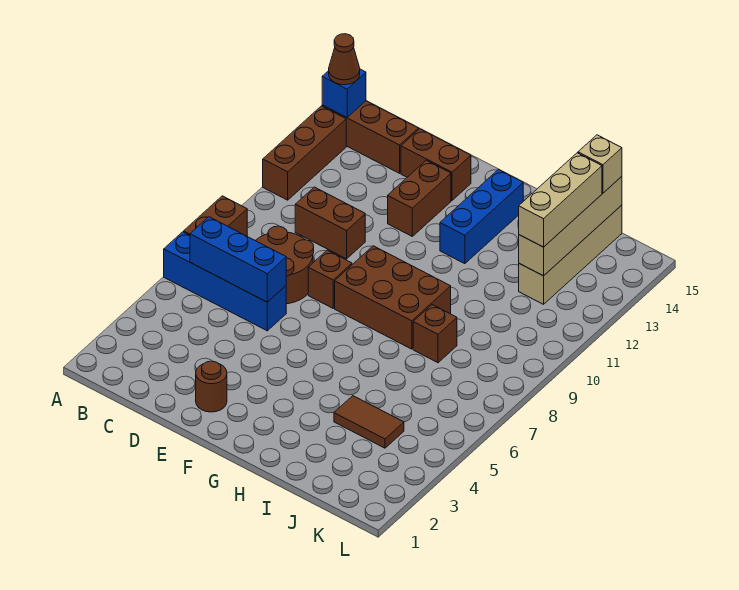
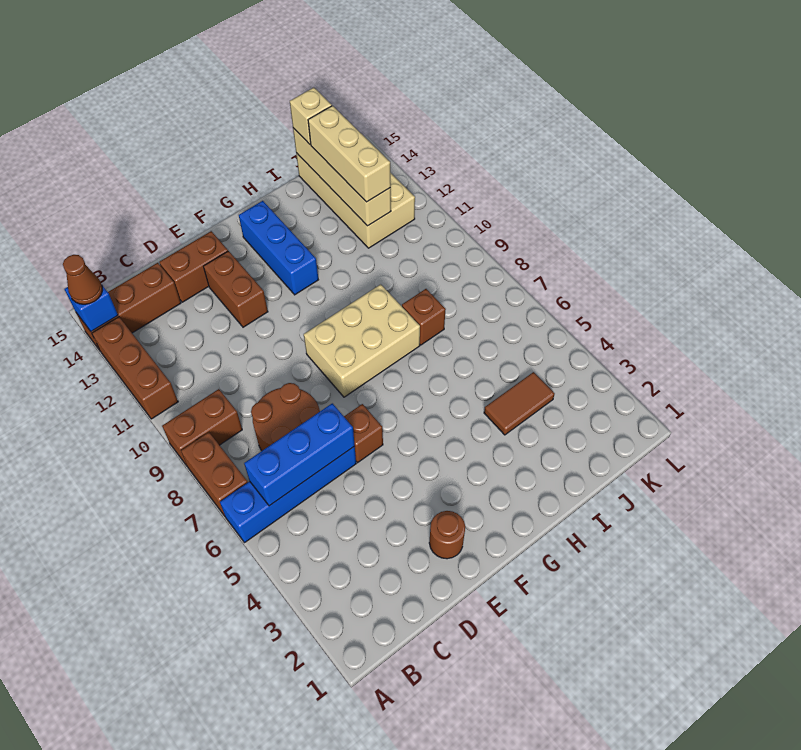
brown brick C10:D10 level 1 -> brown brick A9:B9 level 1
brown brick E8 level 1 -> brown brick E6 level 1
brown brick F8:H9 level 1 -> tan brick F8:H9 level 1
tan brick J12:J15 level 1 -> tan brick J12:K15 level 1

